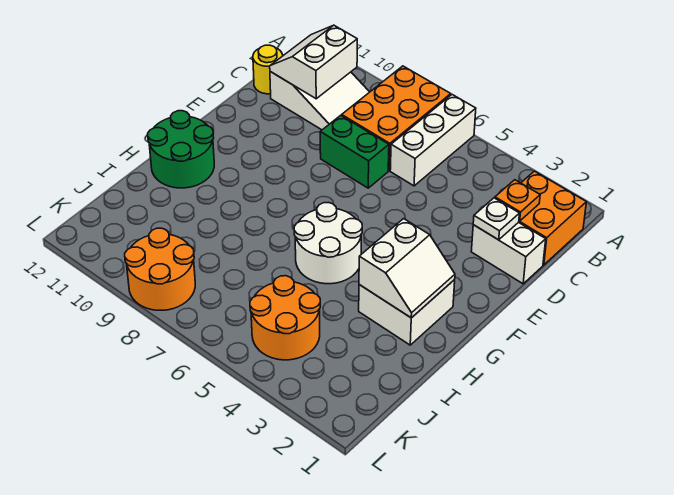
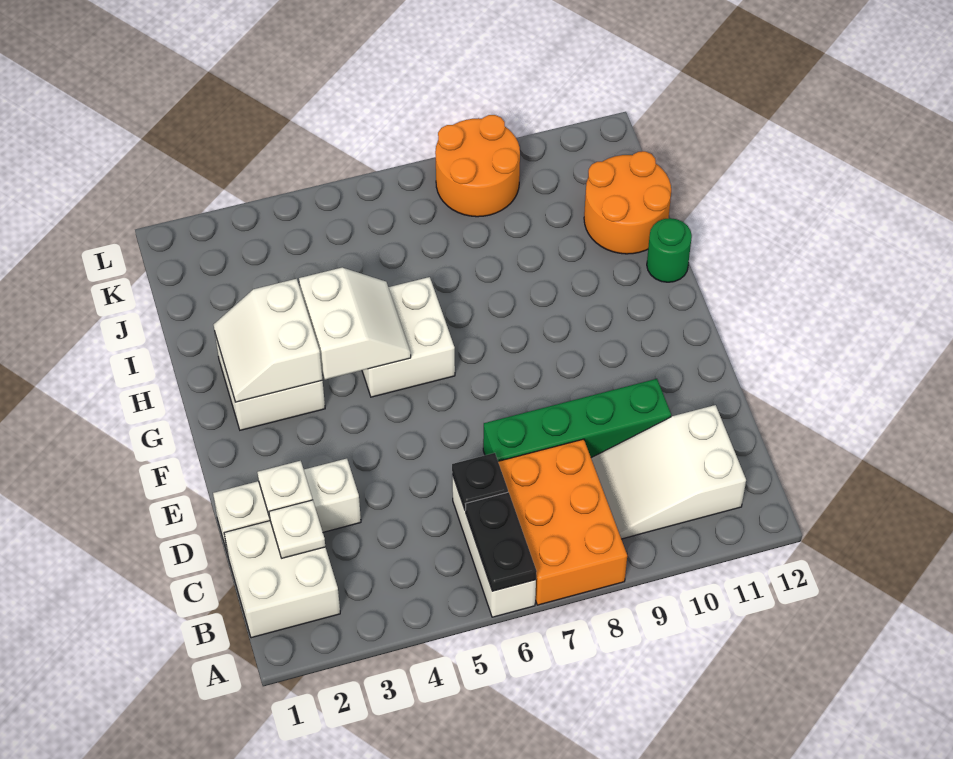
none -> black plate A6:B6 level 2
orange brick B1:C2 level 1 -> white brick B1:C2 level 1
white slope B10:C11 level 2 top 10 -> white slope G4:H5 level 2 top 4
orange plate C2 level 2 -> white plate C2 level 2
none -> black plate C6 level 2
yellow round brick C12 level 1 -> none
white brick D1:D2 level 1 -> white brick D1:D3 level 1
green brick D7:D8 level 1 -> green brick D7:D10 level 1
white round brick G5:H6 level 1 -> white brick G5:H6 level 1
green round brick G11:H12 level 1 -> green round brick H12 level 1
orange round brick J4:K5 level 1 -> orange round brick I11:J12 level 1

